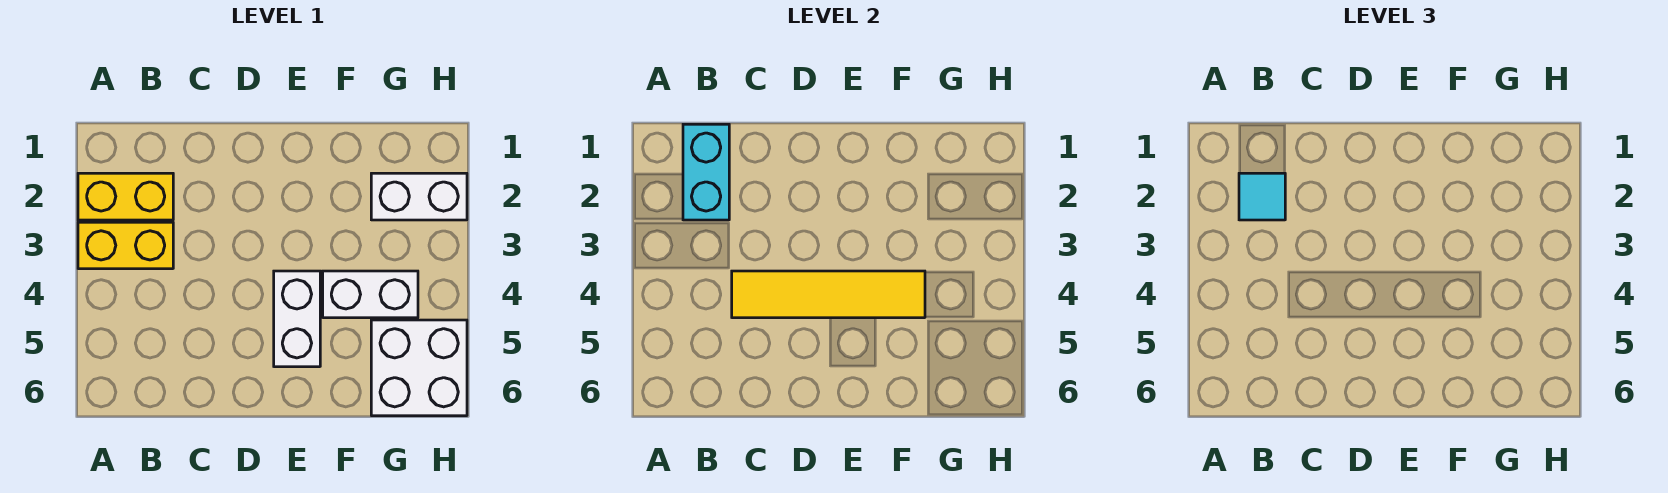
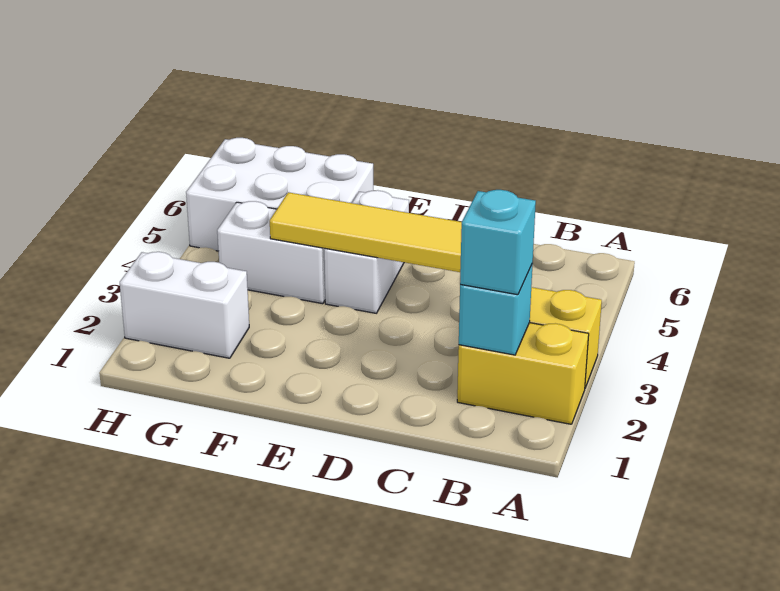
cyan brick B1:B2 level 2 -> cyan brick B2 level 2
cyan tile B2 level 3 -> cyan brick B2 level 3
white brick G5:H6 level 1 -> white brick F5:H6 level 1

